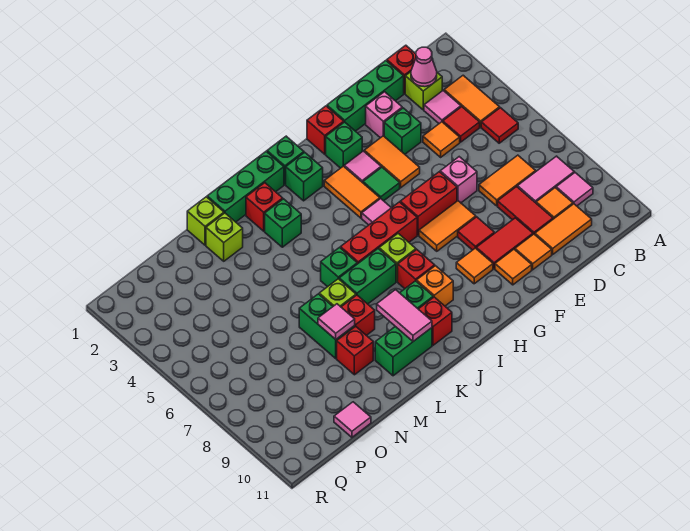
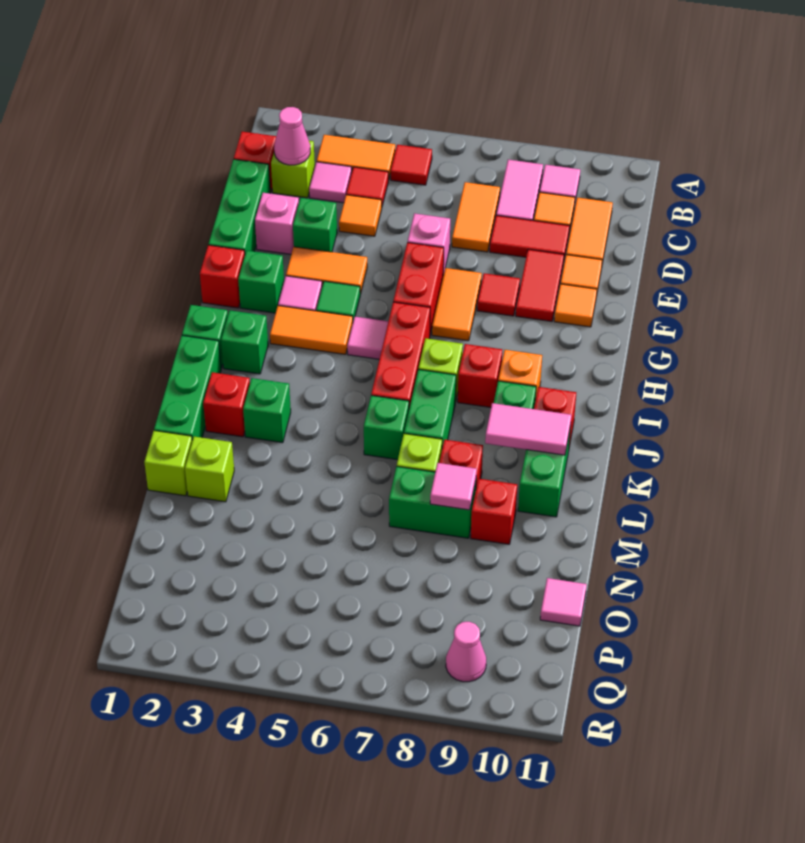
orange tile G9 level 1 -> none
none -> pink cone Q9 level 1

